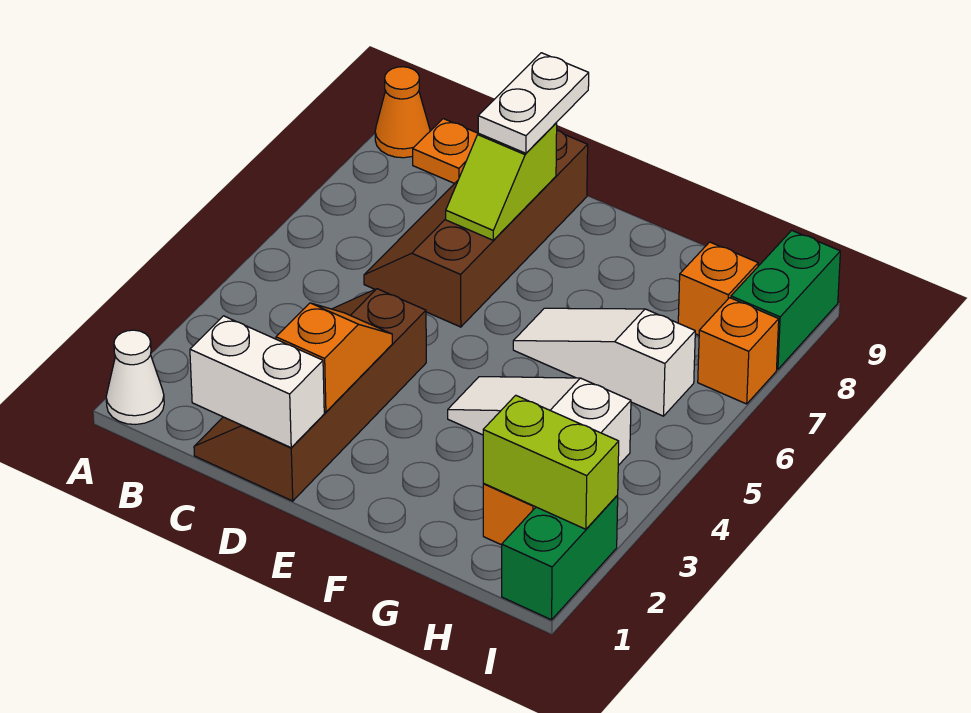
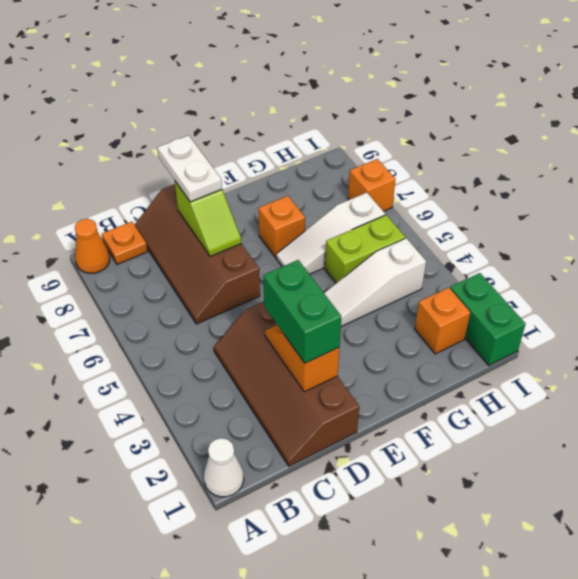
white brick C1:D1 level 2 -> none
lime brick H2:I2 level 2 -> lime brick G5:H5 level 1
orange brick H8 level 1 -> orange brick F7 level 1
green brick I8:I9 level 1 -> green brick D2:D3 level 3

